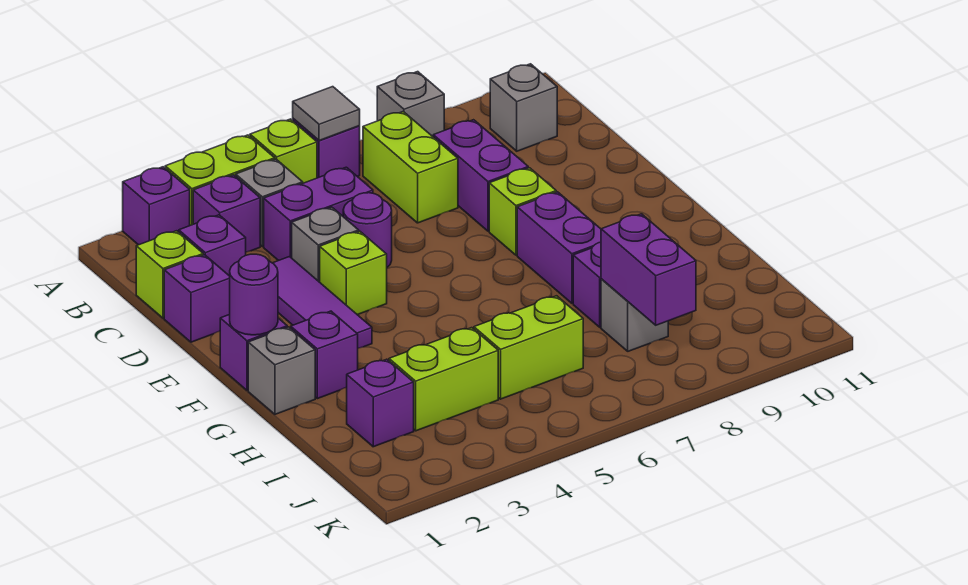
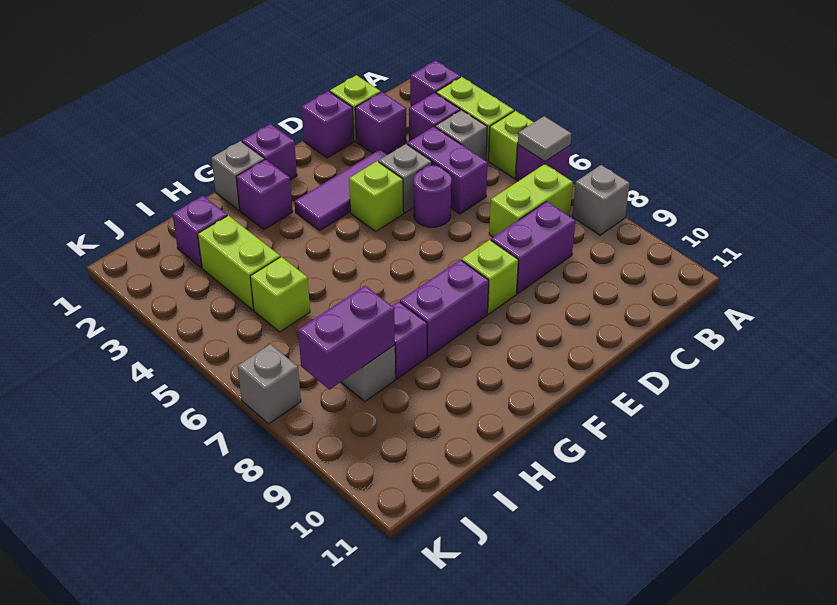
grey brick B10 level 1 -> grey brick K7 level 1
purple round brick F1 level 2 -> none
lime brick I5:I6 level 1 -> lime brick I5 level 1

